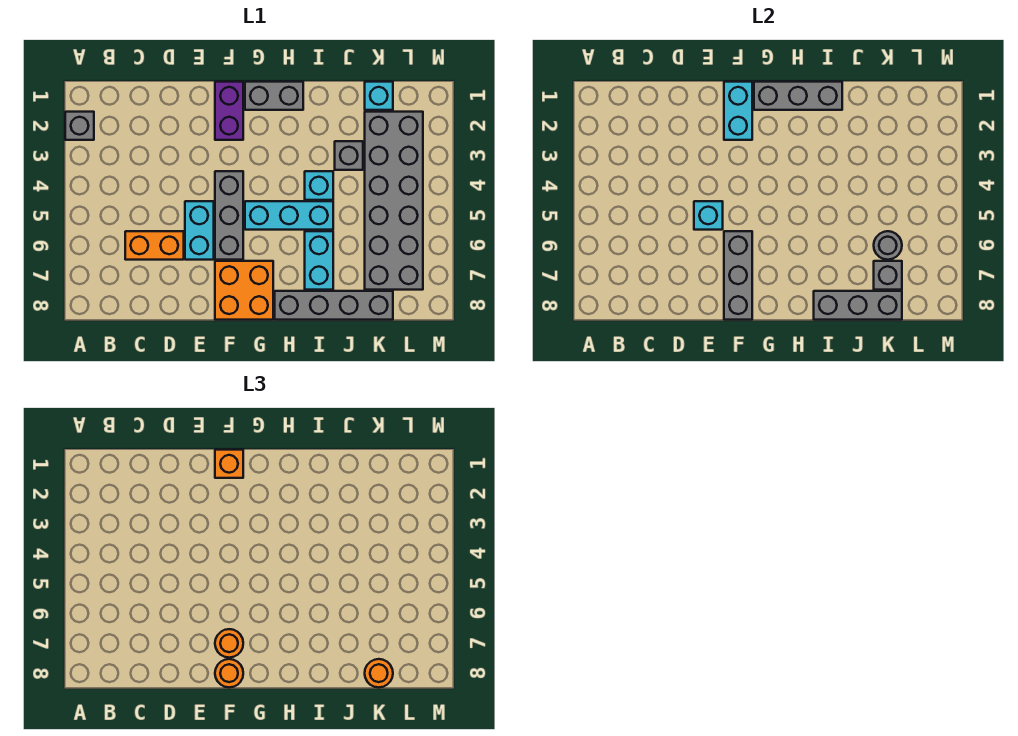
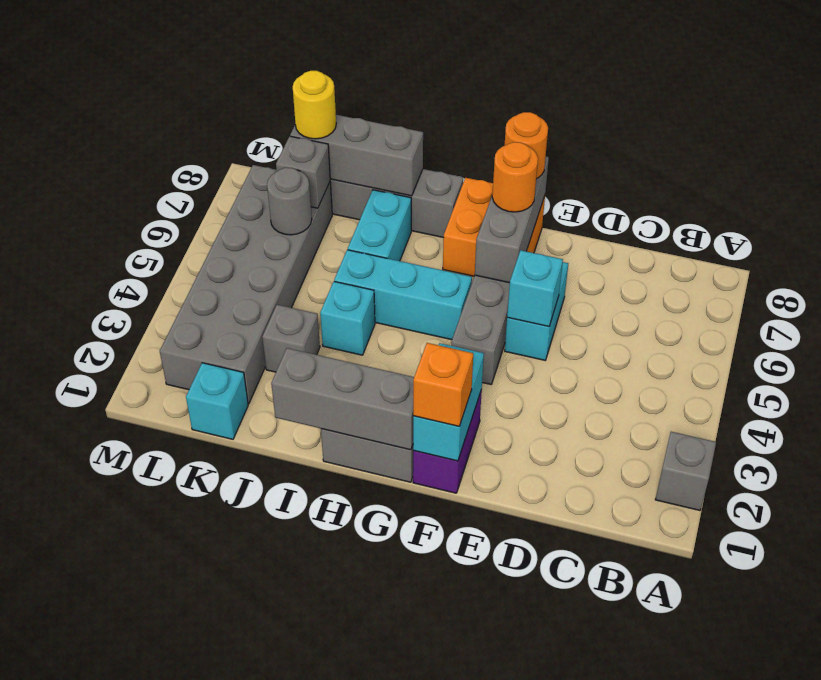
orange brick C6:D6 level 1 -> none
orange round brick K8 level 3 -> yellow round brick K8 level 3

